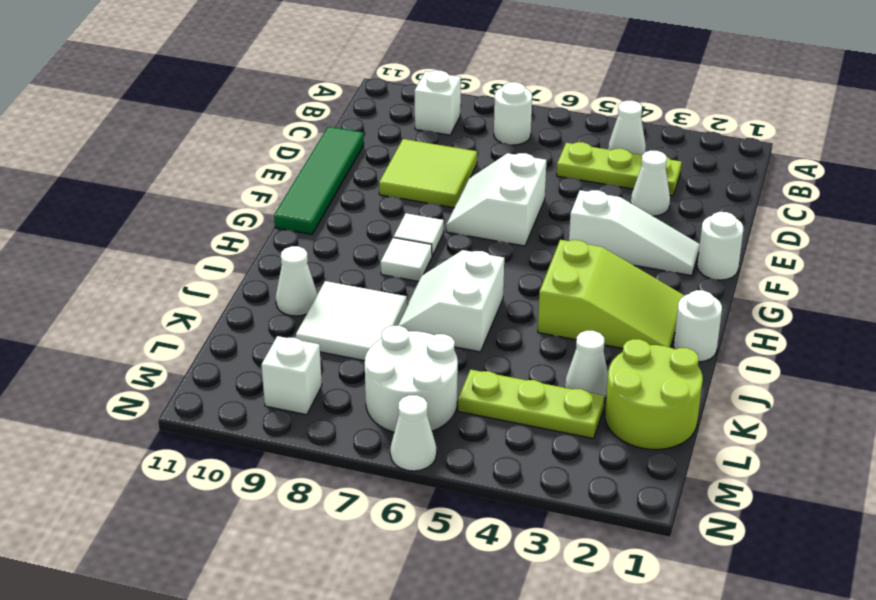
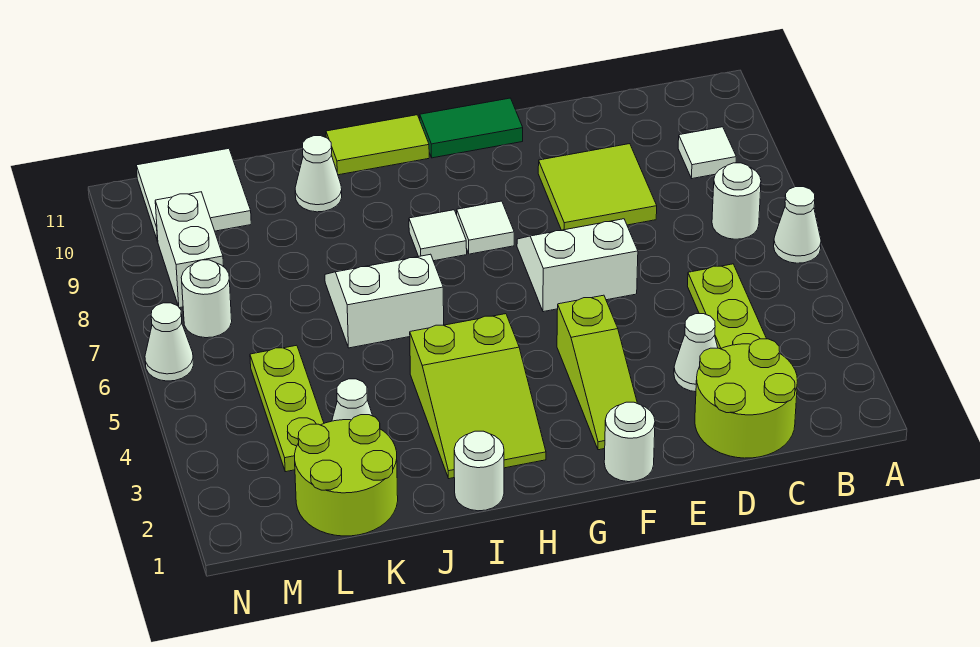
white cone B4 level 1 -> white cone A6 level 1
white brick B9 level 1 -> white tile B9 level 1
none -> lime round brick C1:D2 level 1
green tile D11:G11 level 1 -> green tile F11:G11 level 1
white slope F2:F4 level 1 top 4 -> lime slope F2:F4 level 1 top 4
none -> lime tile H11:I11 level 1
white tile J8:K9 level 1 -> white tile L10:M11 level 1
white round brick L6:M7 level 1 -> white round brick M7 level 1
white brick M9 level 1 -> white brick M8:M9 level 1

